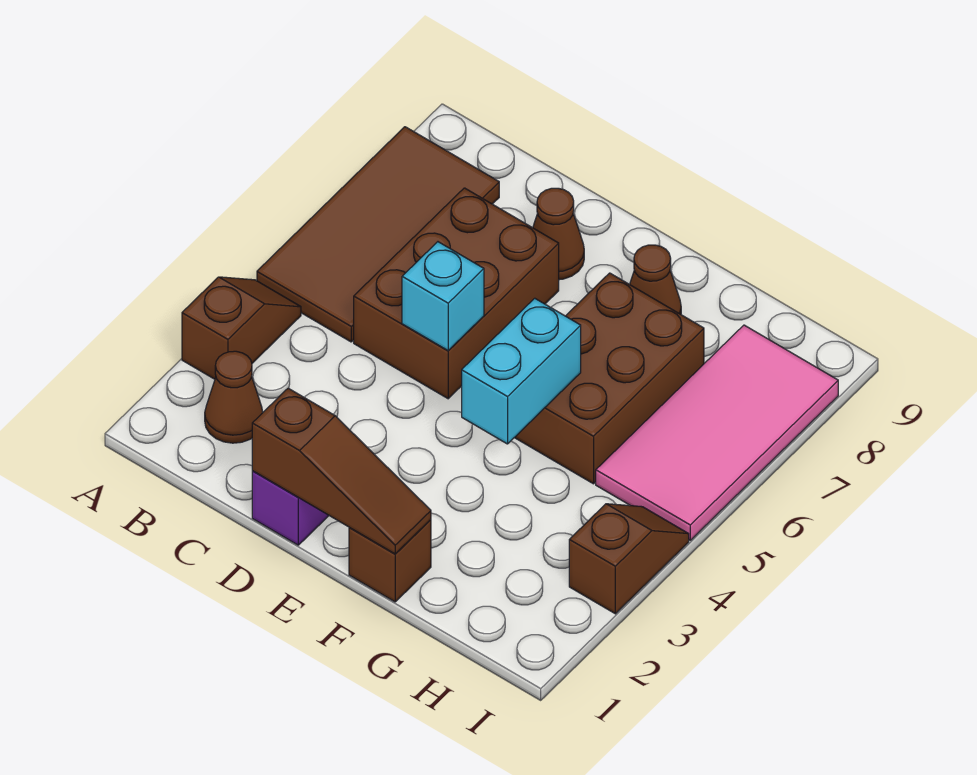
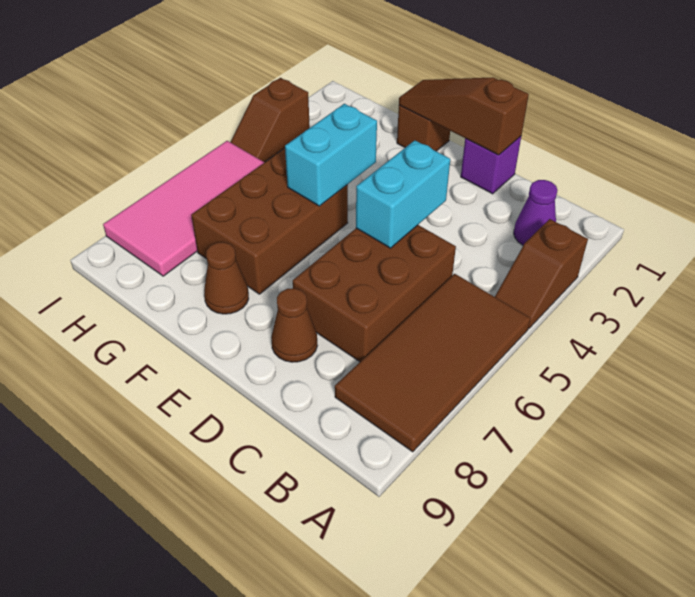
brown cone B2 level 1 -> purple cone B2 level 1
cyan brick D5 level 2 -> cyan brick D4:D5 level 2

